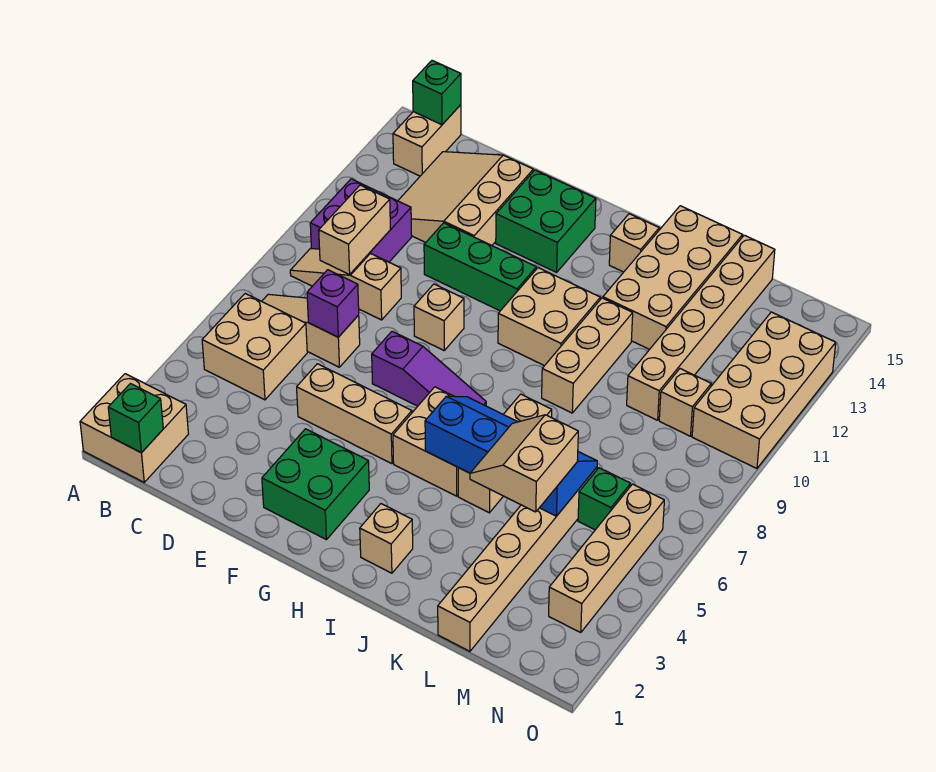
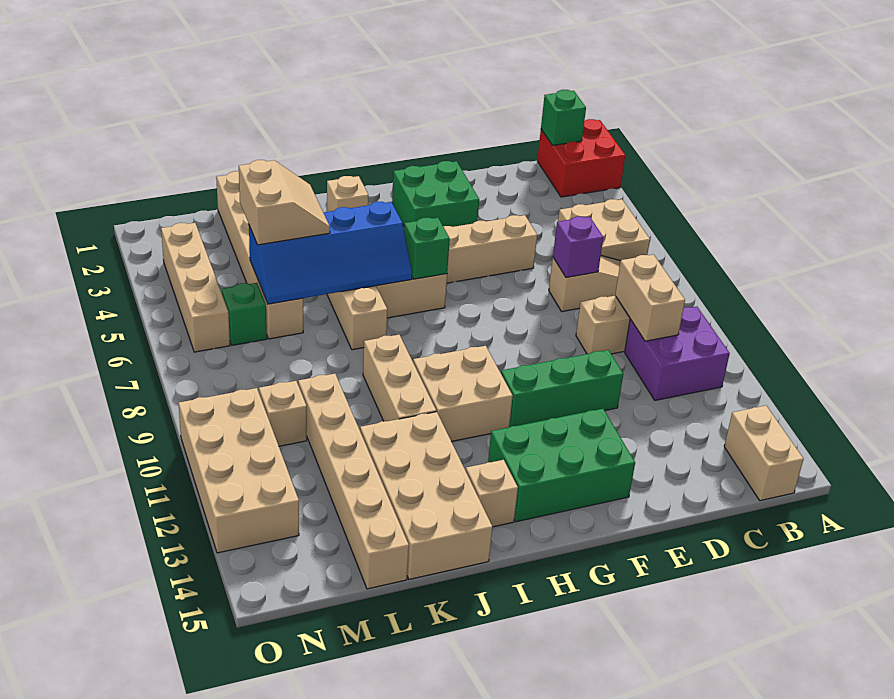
tan brick A1:B2 level 1 -> red brick A1:B2 level 1
green brick B15 level 2 -> green brick H6 level 2
tan slope C12:E14 level 1 top E -> none
purple slope F7:H7 level 1 top F -> none
tan brick F9 level 1 -> none
green brick F13:G14 level 1 -> green brick F13:H14 level 1

